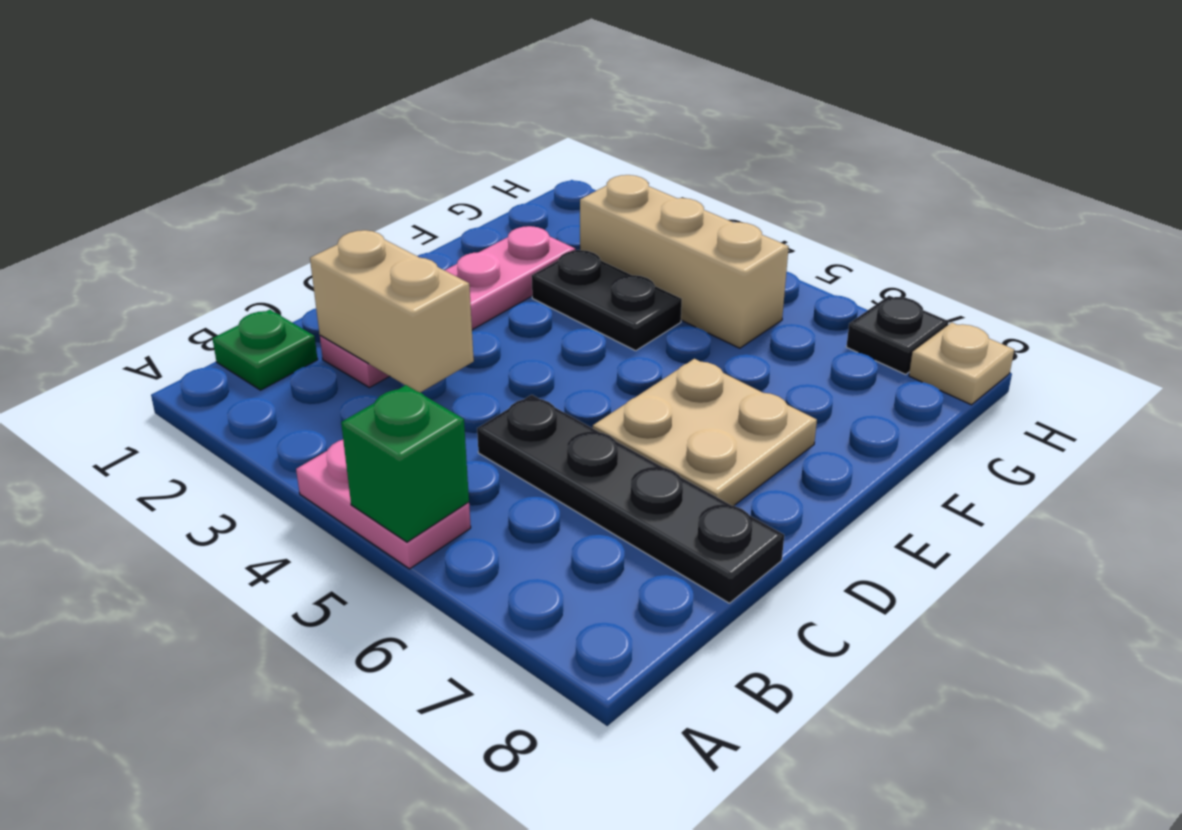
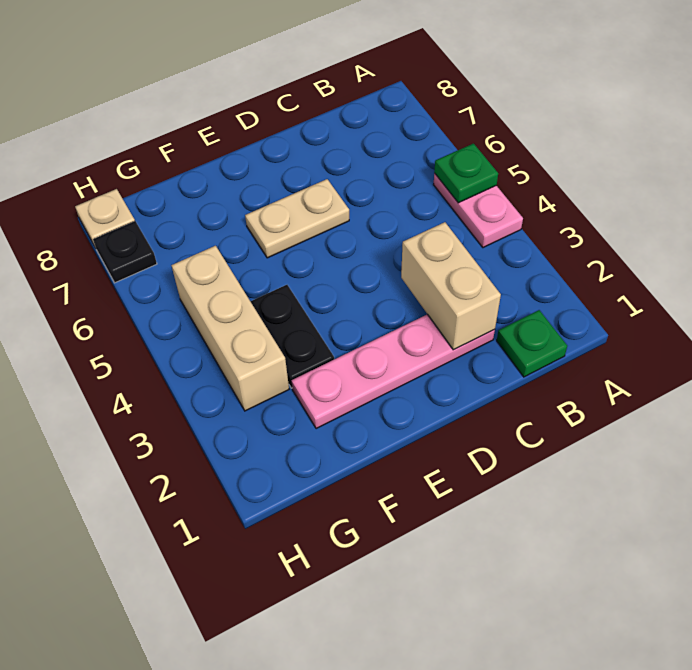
green brick A5 level 2 -> green plate A5 level 2
black plate C5:C8 level 1 -> none
tan plate D6:E7 level 1 -> tan plate D6:E6 level 1

